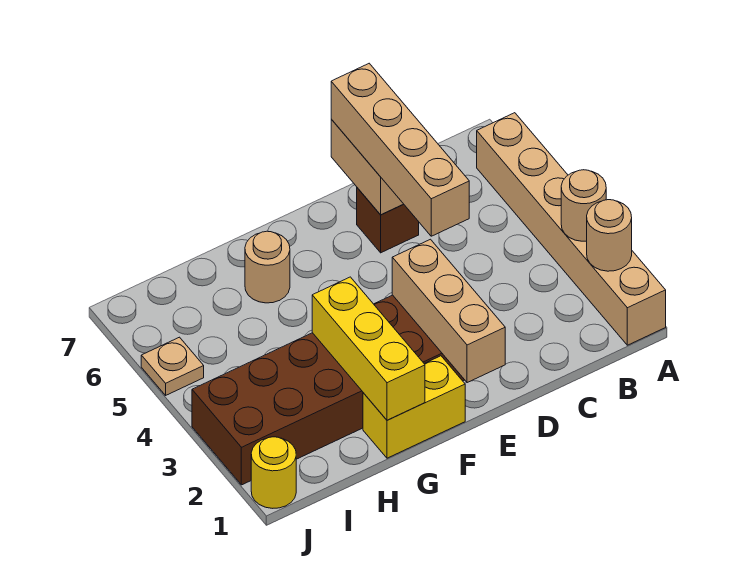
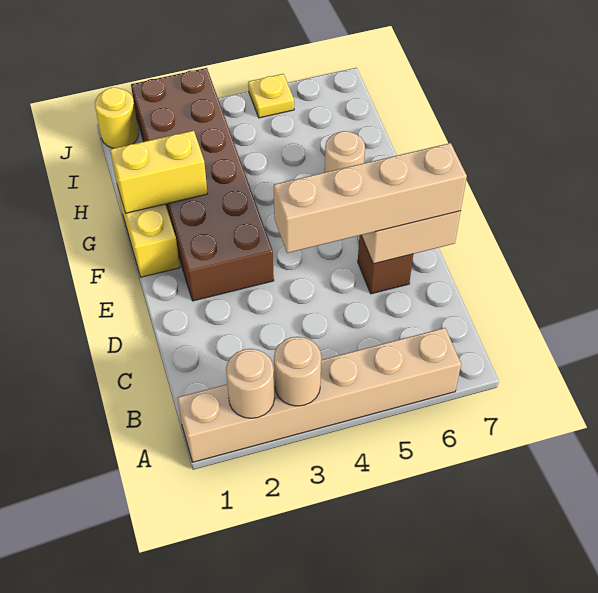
tan brick E1:E3 level 2 -> none
yellow brick G1:G3 level 2 -> yellow brick G1:G2 level 2
tan plate J5 level 1 -> yellow plate J5 level 1

